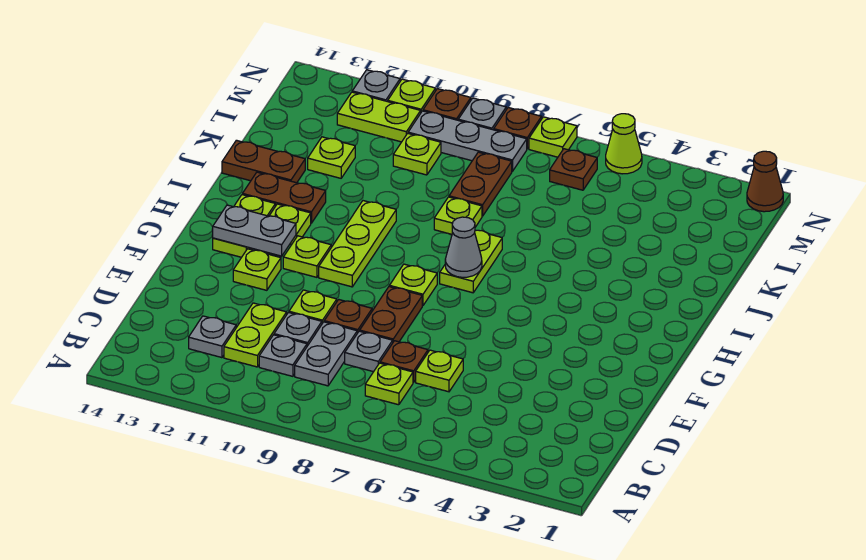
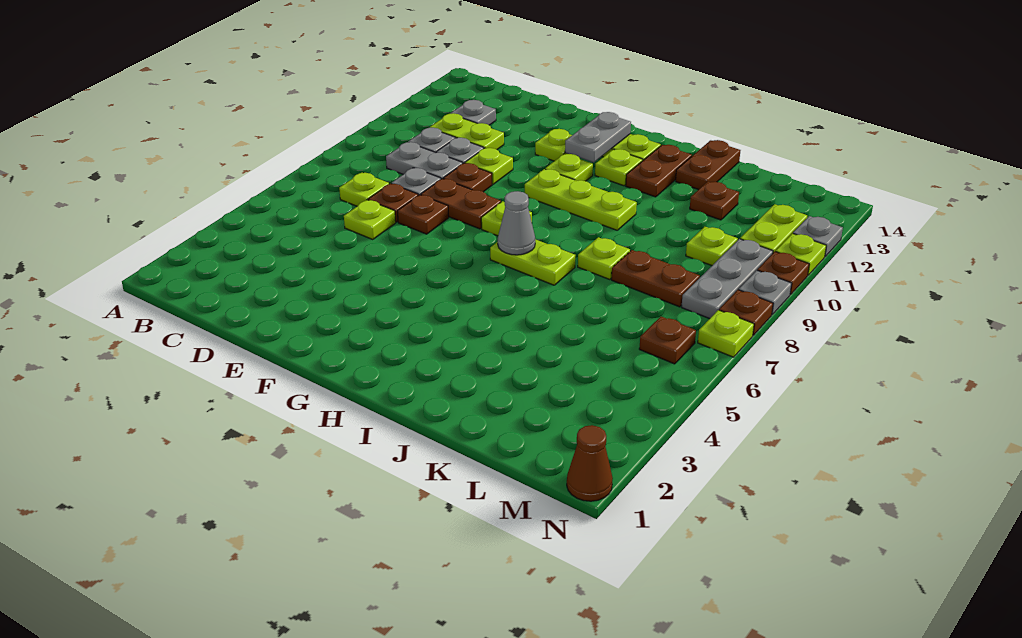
none -> brown plate E7 level 1
lime plate K12 level 1 -> brown plate K12 level 1
lime cone N5 level 1 -> none

